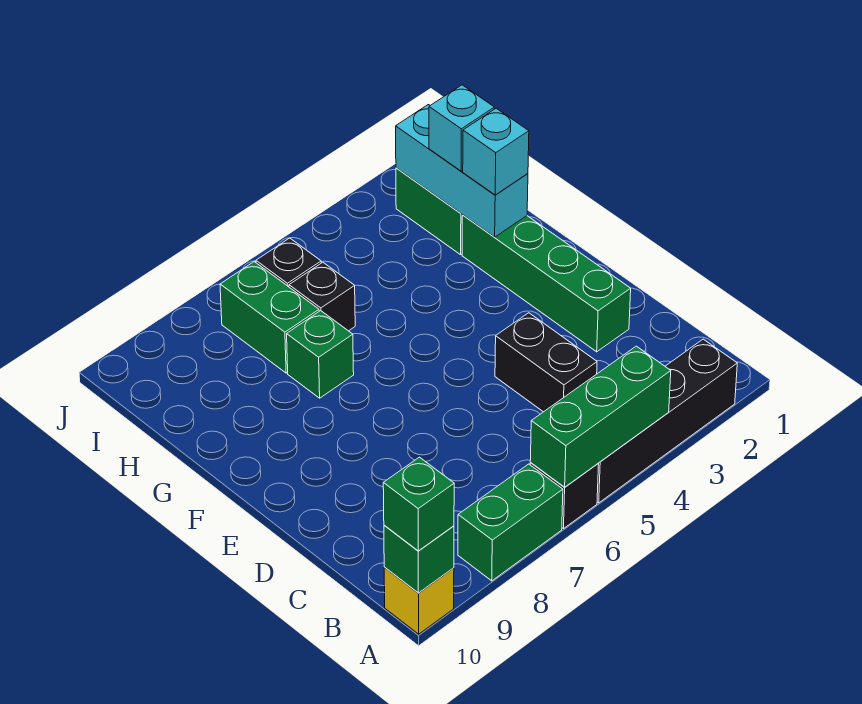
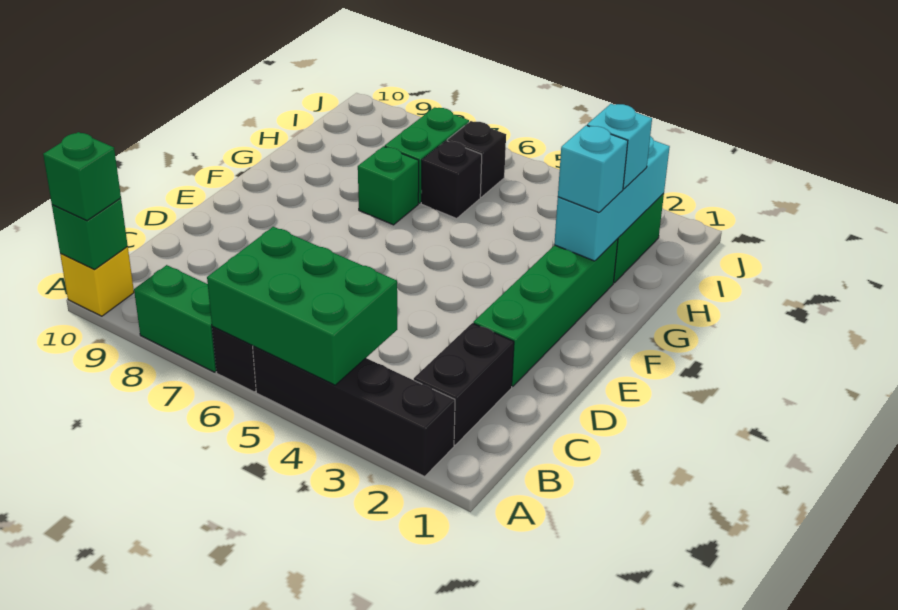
green brick A4:A6 level 2 -> green brick A4:B6 level 2
black brick C4:D4 level 1 -> black brick B2:C2 level 1

